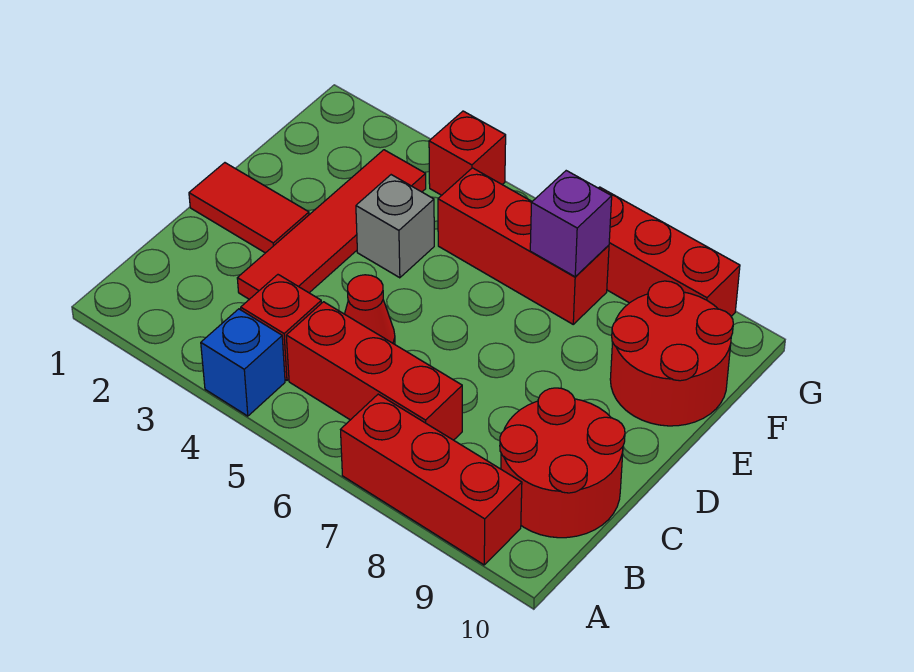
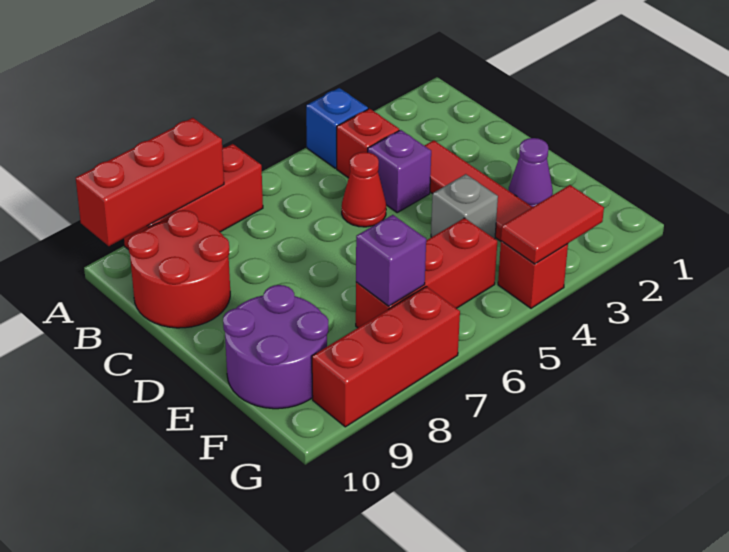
red brick B5:B7 level 1 -> red brick A8:A10 level 2
none -> purple brick C4 level 1
red tile D1:D2 level 1 -> red tile G3:G4 level 2
none -> purple cone E2 level 1
red round brick E9:F10 level 1 -> purple round brick E9:F10 level 1

